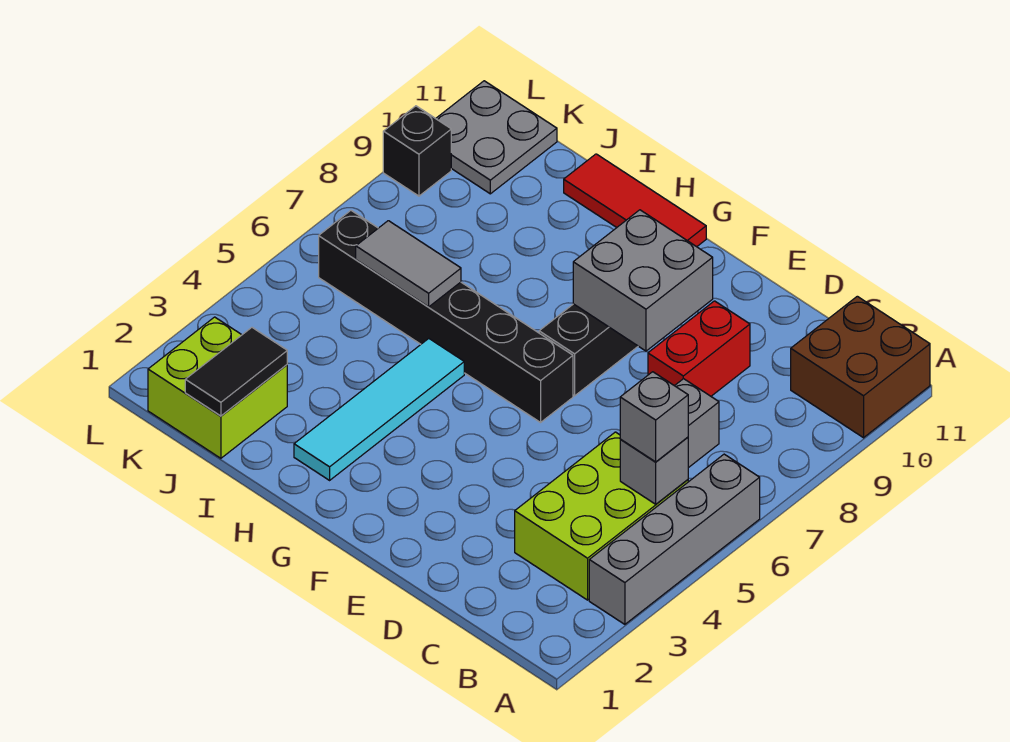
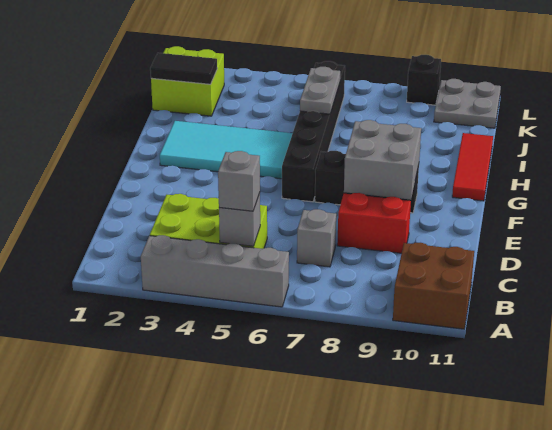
cyan tile H2:H5 level 1 -> cyan tile G2:H5 level 1
grey tile I6:J6 level 2 -> grey plate I6:J6 level 2

